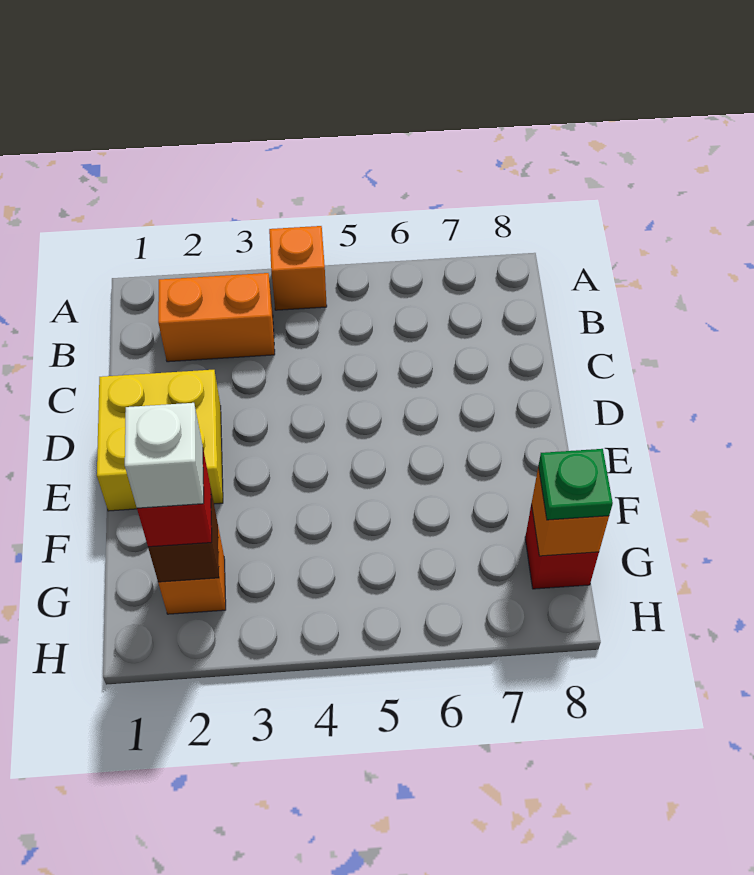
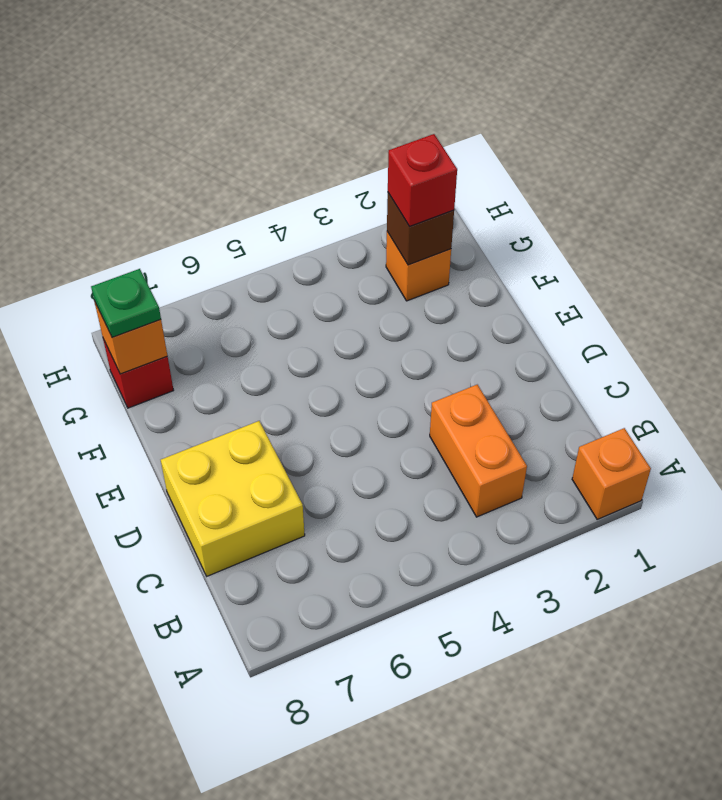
orange brick A4 level 1 -> orange brick A1 level 1
orange brick B2:B3 level 1 -> orange brick B3:C3 level 1
yellow brick D1:E2 level 1 -> yellow brick C7:D8 level 1
white brick G2 level 4 -> none

